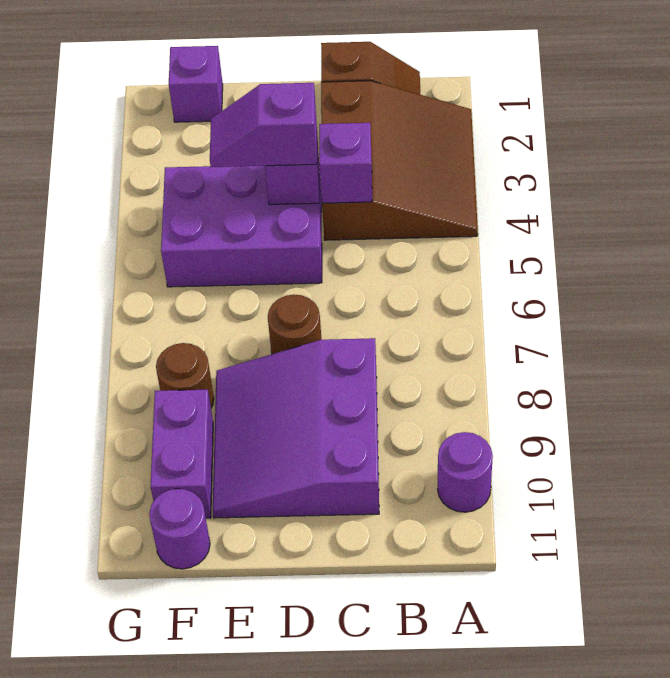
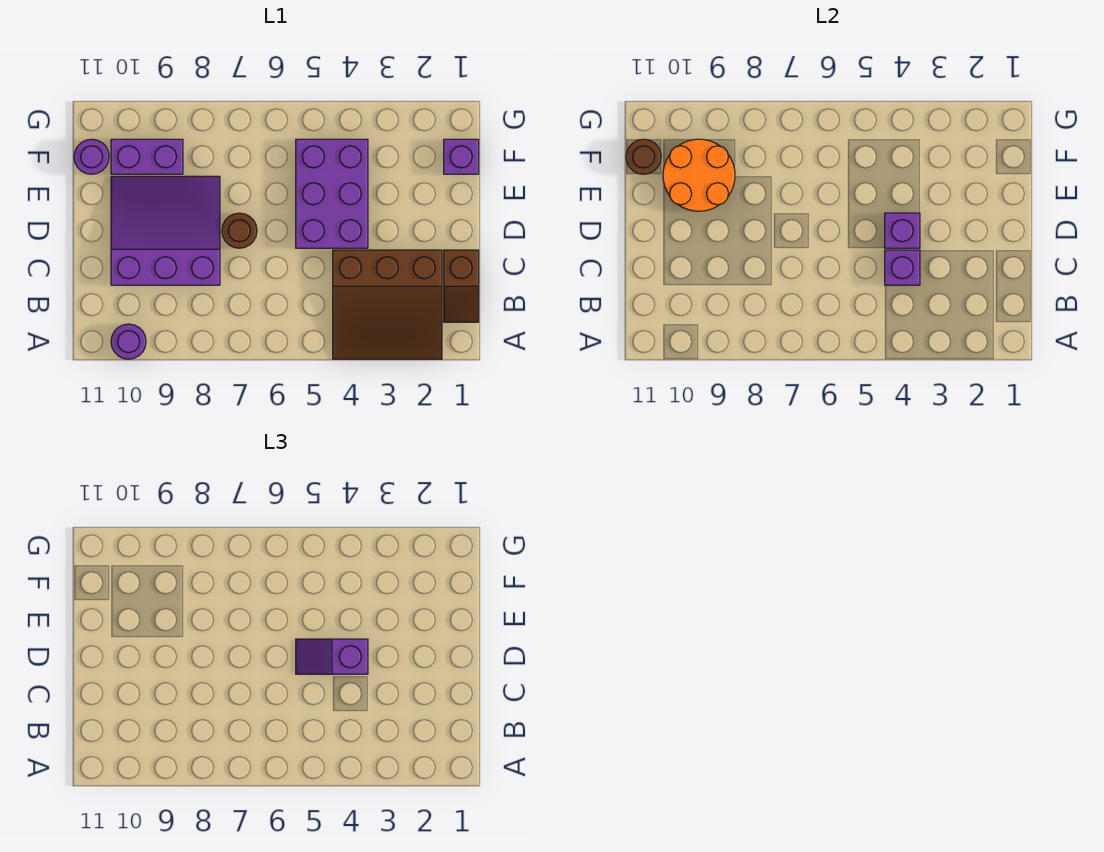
purple slope D4:E4 level 3 top D -> purple slope D4:D5 level 3 top 4
none -> orange round brick E9:F10 level 2
brown round brick F8 level 1 -> brown round brick F11 level 2

